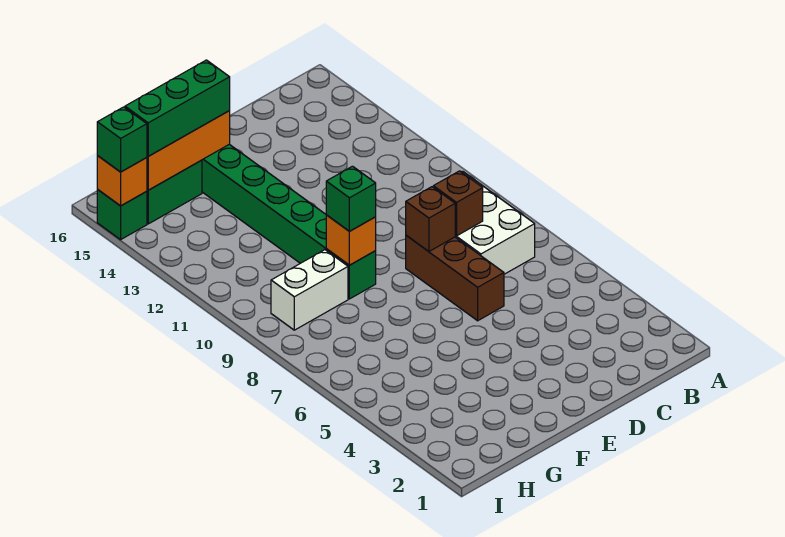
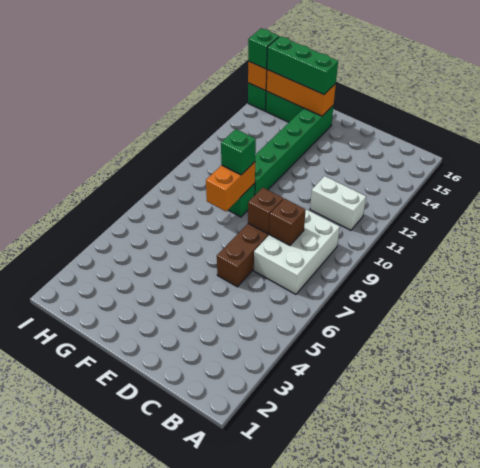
orange brick F9 level 2 -> orange brick F8:F9 level 2
white brick G9:H9 level 1 -> white brick B11:C11 level 1

